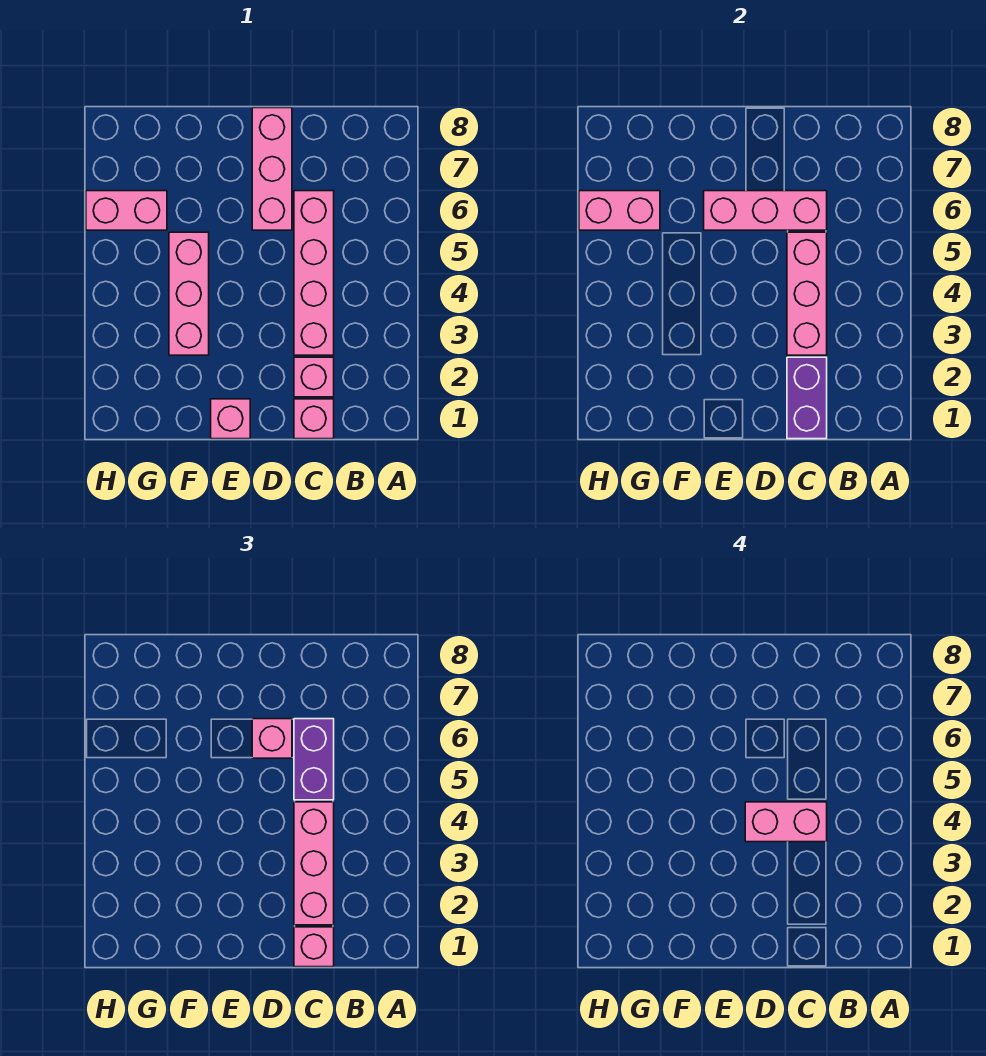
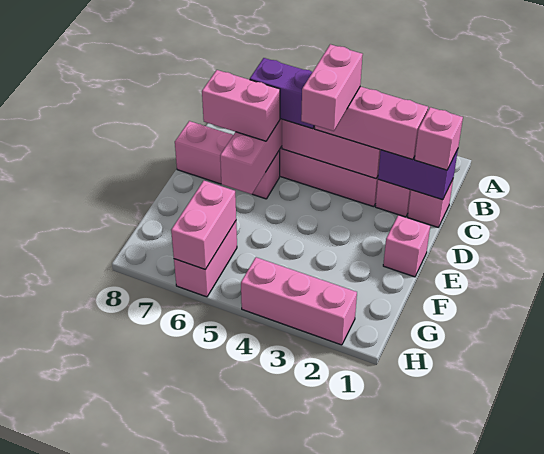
pink brick D6 level 3 -> pink brick D6:D7 level 3
pink brick F3:F5 level 1 -> pink brick H2:H4 level 1

